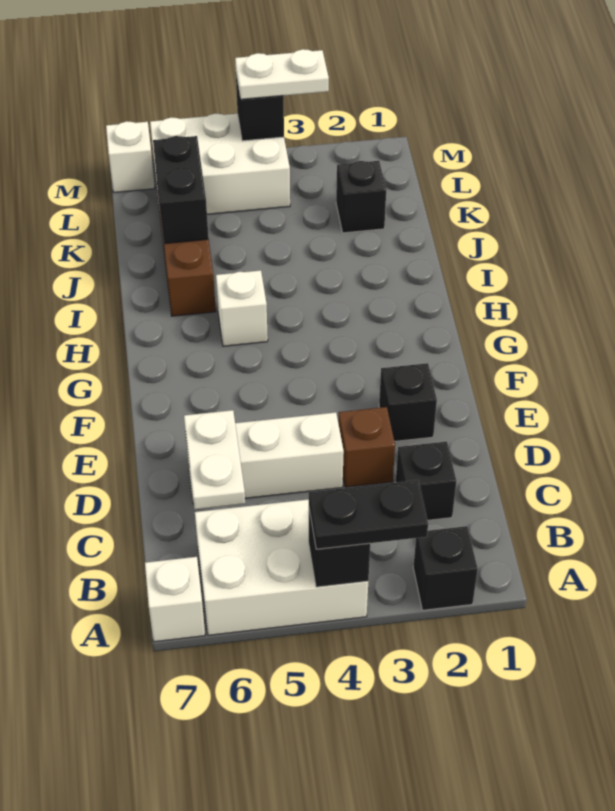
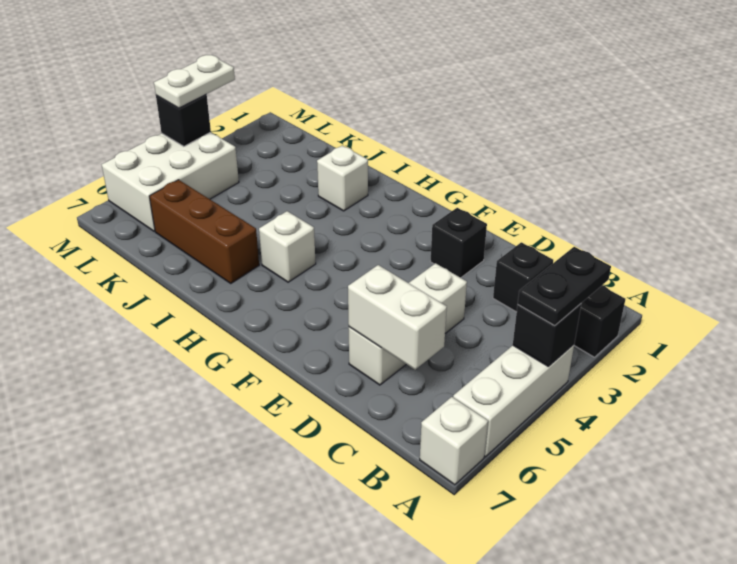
white brick A4:B6 level 1 -> white brick A4:A6 level 1
white plate C6:D6 level 2 -> white brick C6:D6 level 2
brown brick D3 level 1 -> none
black brick J6:K6 level 2 -> none
black brick K2 level 1 -> none
white brick M7 level 1 -> white brick I2 level 1

